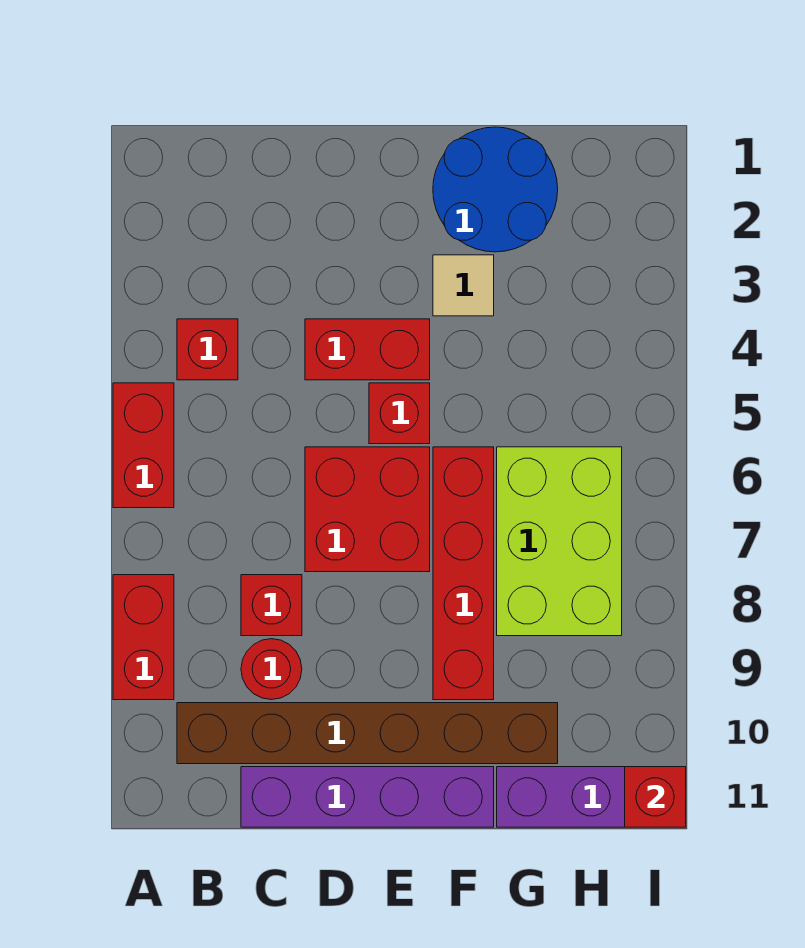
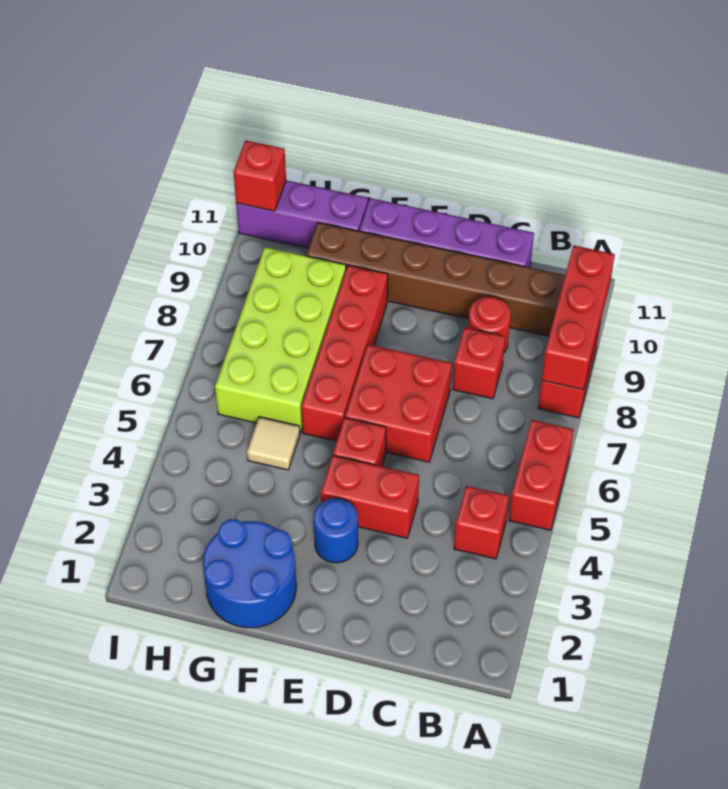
none -> red brick A8:A10 level 2
none -> blue round brick E3 level 1
tan tile F3 level 1 -> tan tile G5 level 1
lime brick G6:H8 level 1 -> lime brick G6:H9 level 1

